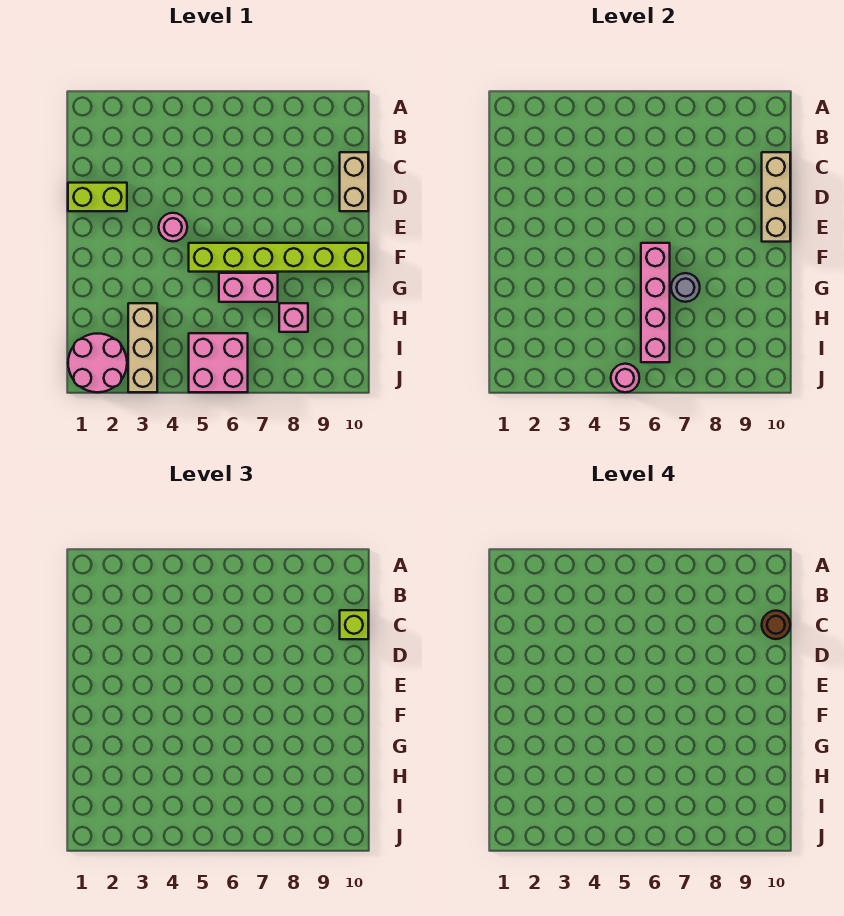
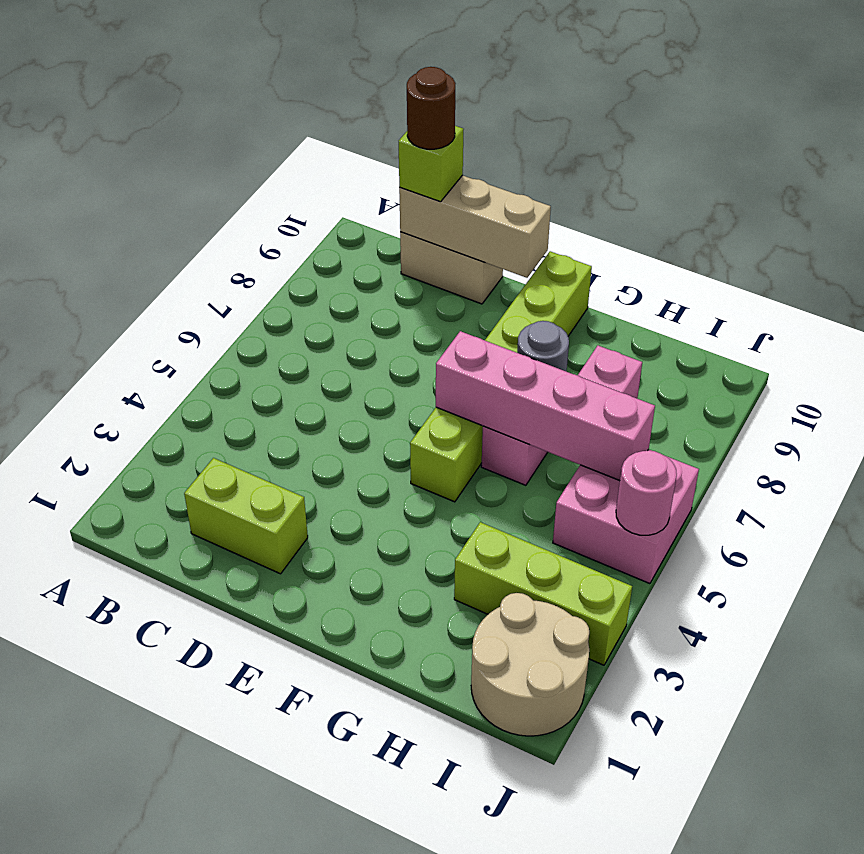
lime brick D1:D2 level 1 -> lime brick C2:D2 level 1
pink round brick E4 level 1 -> none
tan brick H3:J3 level 1 -> lime brick H3:J3 level 1
pink round brick I1:J2 level 1 -> tan round brick I1:J2 level 1

